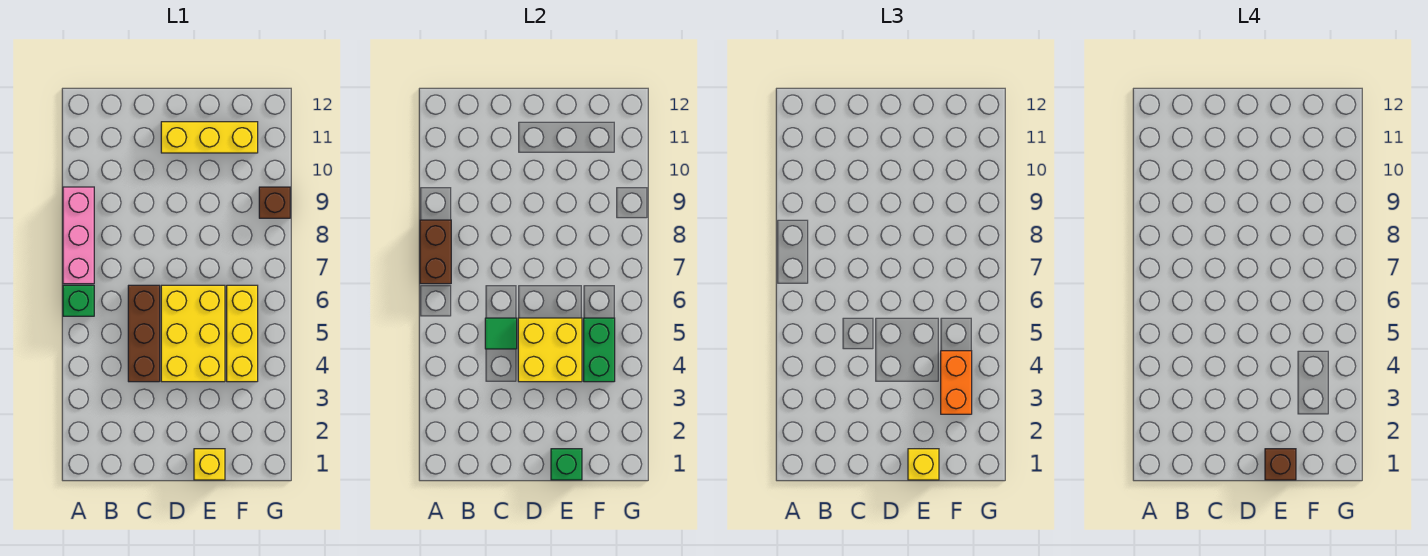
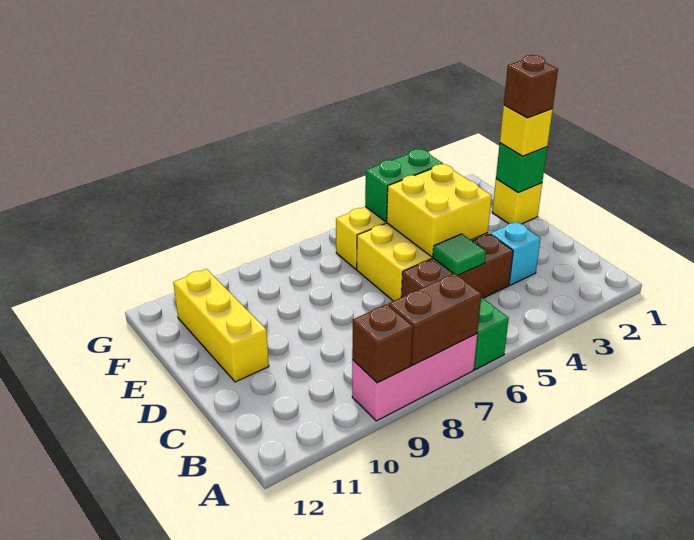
none -> cyan brick C3 level 1
orange brick F3:F4 level 3 -> none
brown brick G9 level 1 -> brown brick A9 level 2

